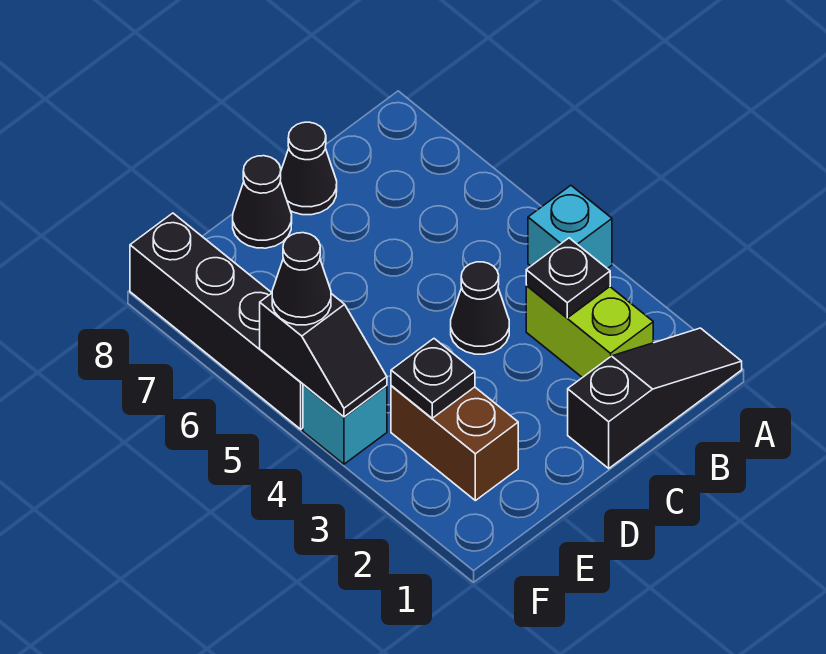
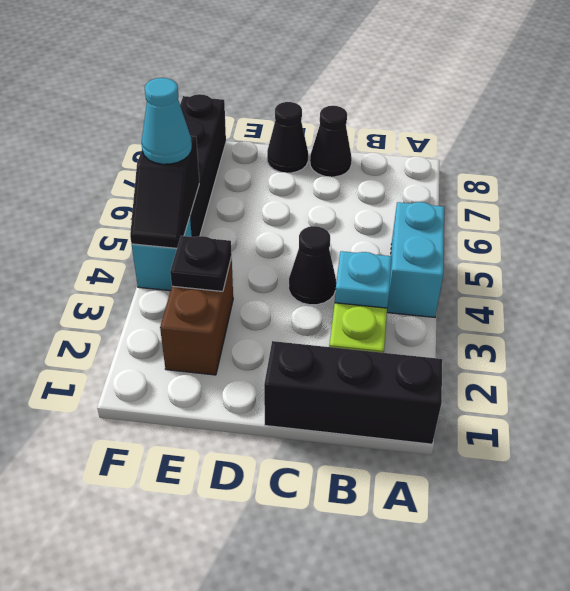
black slope A1:C1 level 1 top C -> black brick A1:C1 level 1
cyan brick A4 level 1 -> cyan brick A4:A5 level 1
black plate B3 level 2 -> cyan plate B3 level 2
black cone F5 level 3 -> cyan cone F5 level 3

